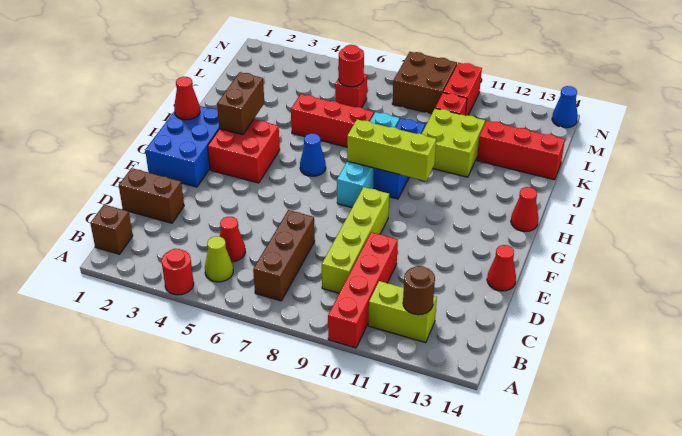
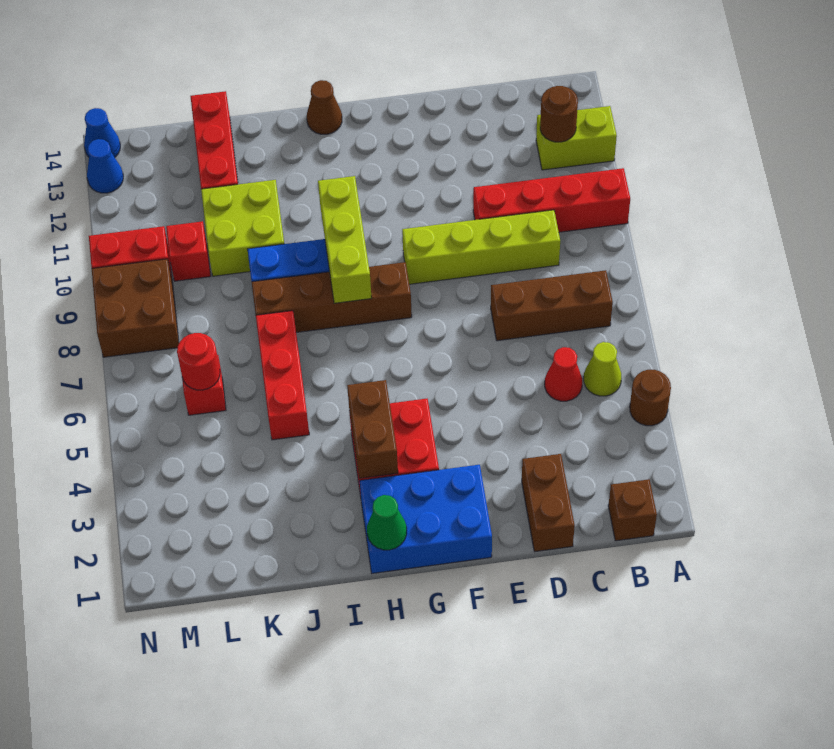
red round brick A4 level 1 -> brown round brick A4 level 1
lime brick B11:B12 level 1 -> lime brick A12:B12 level 1
red cone E14 level 1 -> none
cyan brick G8:J8 level 1 -> brown brick G8:J8 level 1
red cone H1 level 2 -> green cone H1 level 2
brown brick H3:I3 level 2 -> brown brick H3:H4 level 2
blue cone H6 level 1 -> blue cone N13 level 1
red cone H14 level 1 -> brown cone H14 level 1

